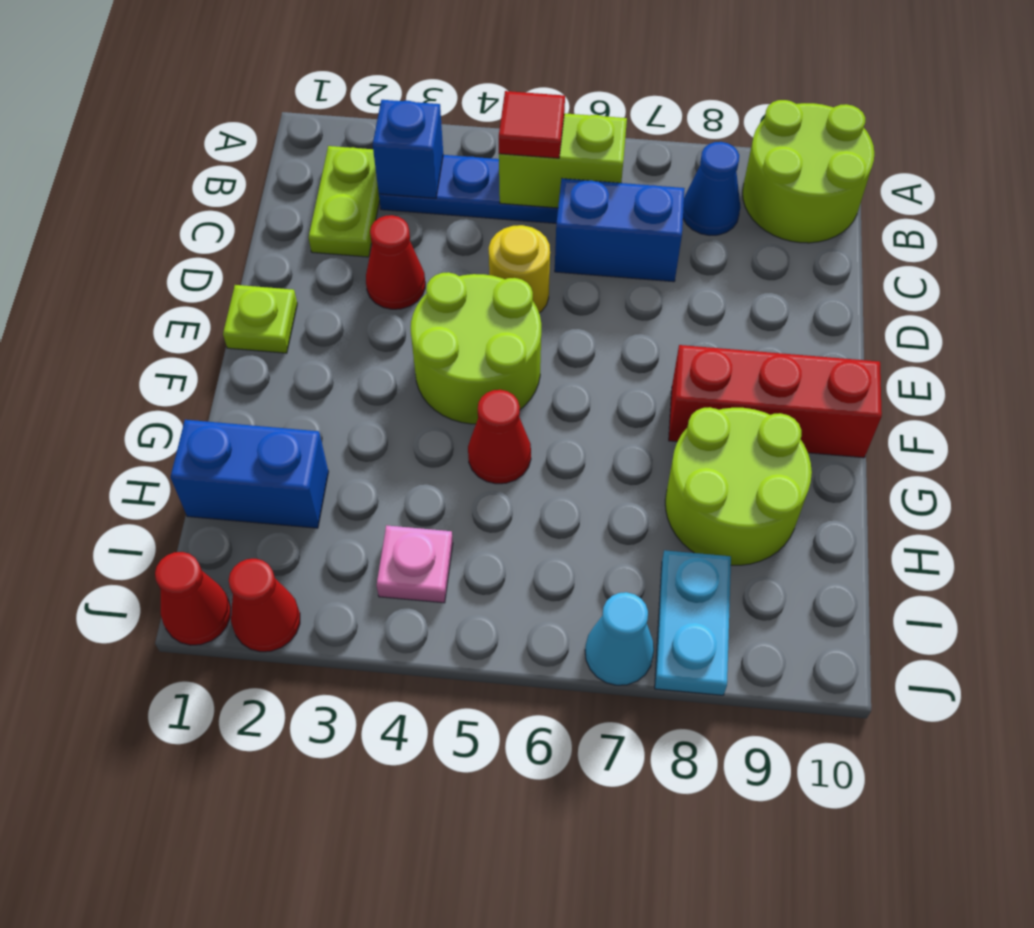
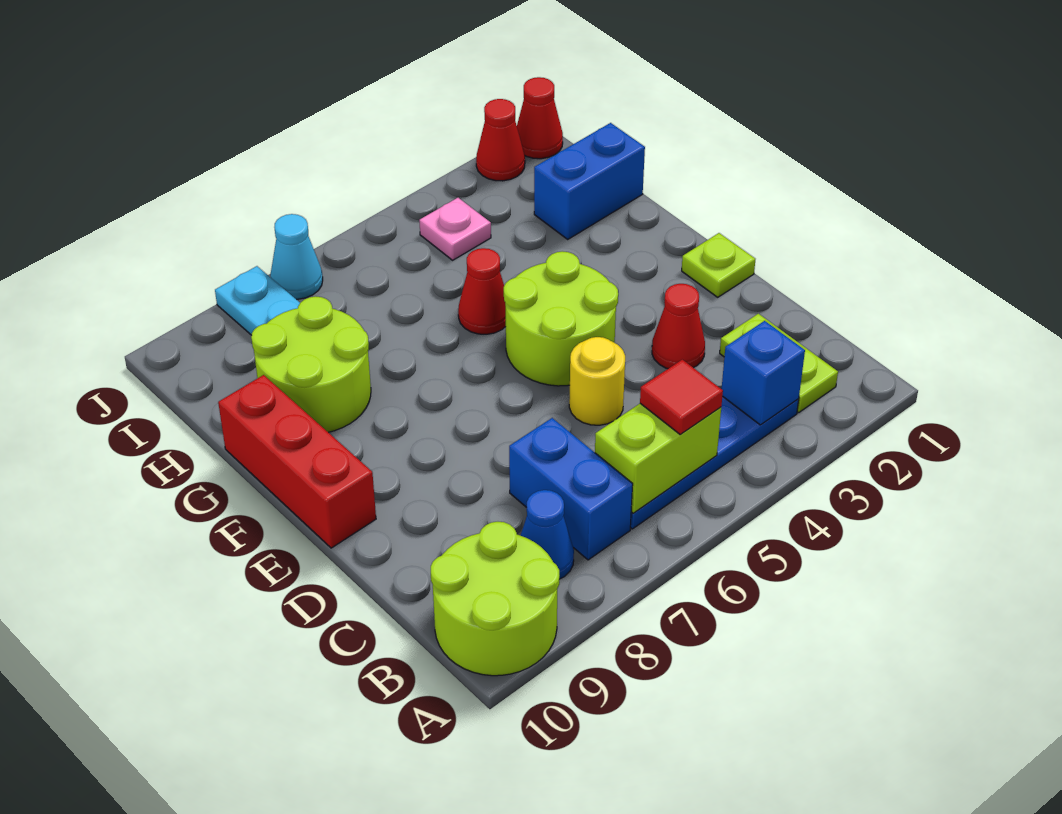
blue brick C6:C7 level 1 -> blue brick B7:C7 level 1
red brick F8:F10 level 1 -> red brick E10:G10 level 1

